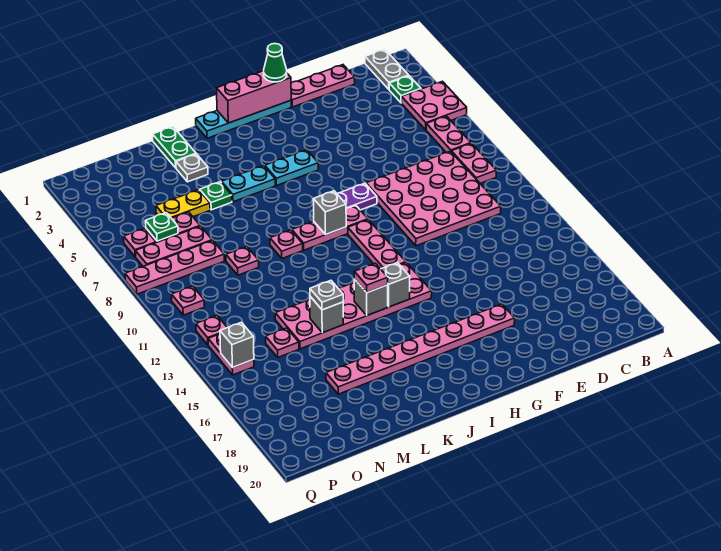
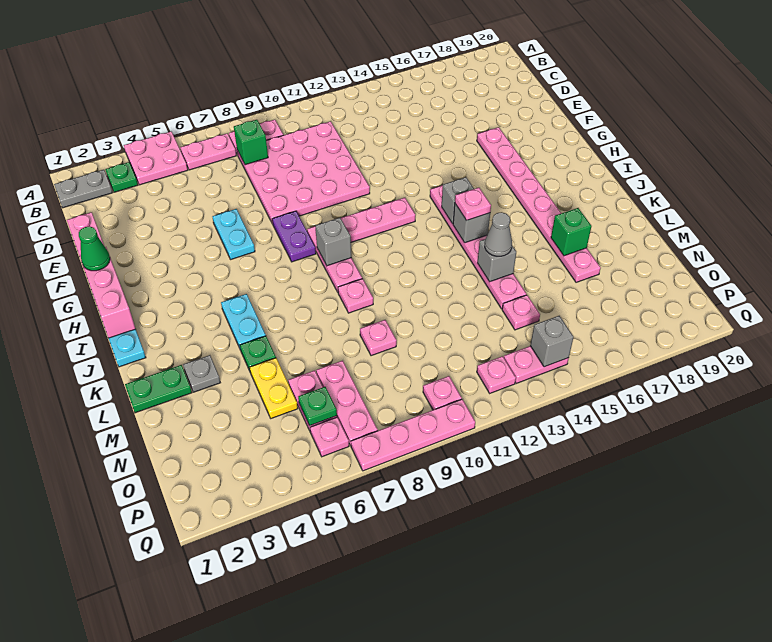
none -> green brick C8 level 2
cyan plate H5:I5 level 1 -> cyan plate F6:G6 level 1
pink plate H13:M14 level 1 -> pink plate H14:M14 level 1
grey plate L14 level 3 -> grey cone L14 level 3
none -> green brick L17 level 2
pink plate N8:Q8 level 1 -> pink plate Q7:Q10 level 1

